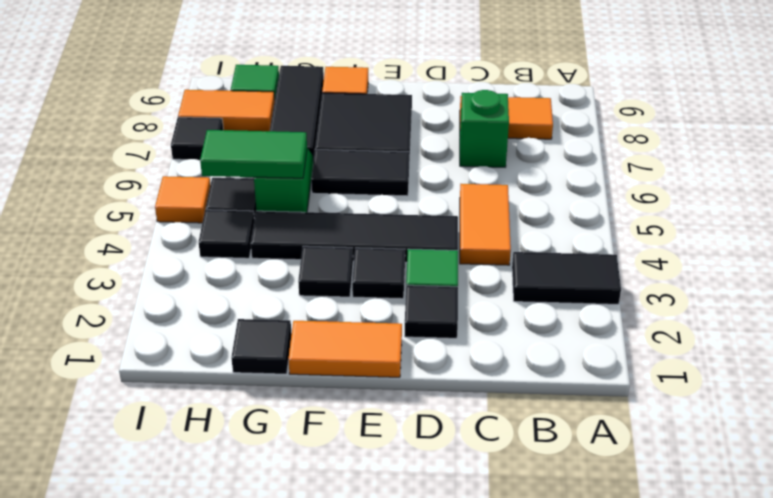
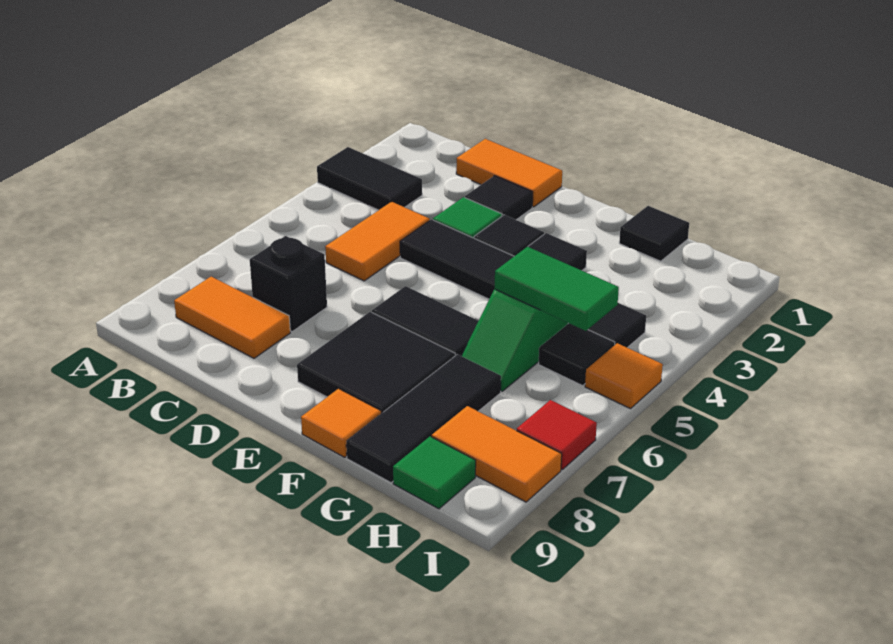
green brick C7 level 1 -> black brick C7 level 1
orange tile E1:F1 level 1 -> orange tile C1:D1 level 1
black tile I7 level 1 -> red tile I7 level 1

